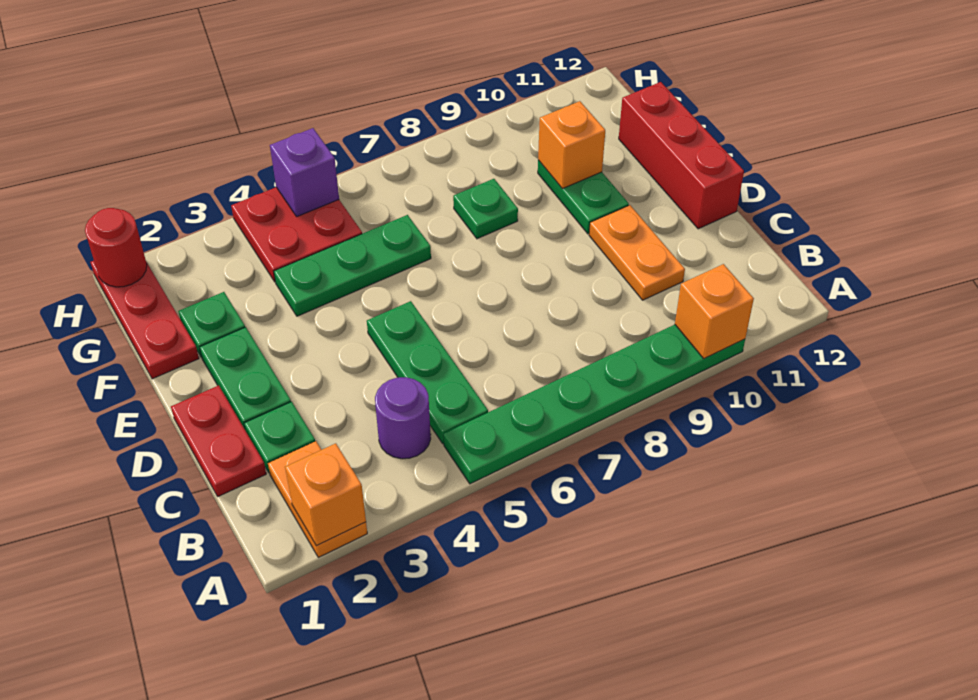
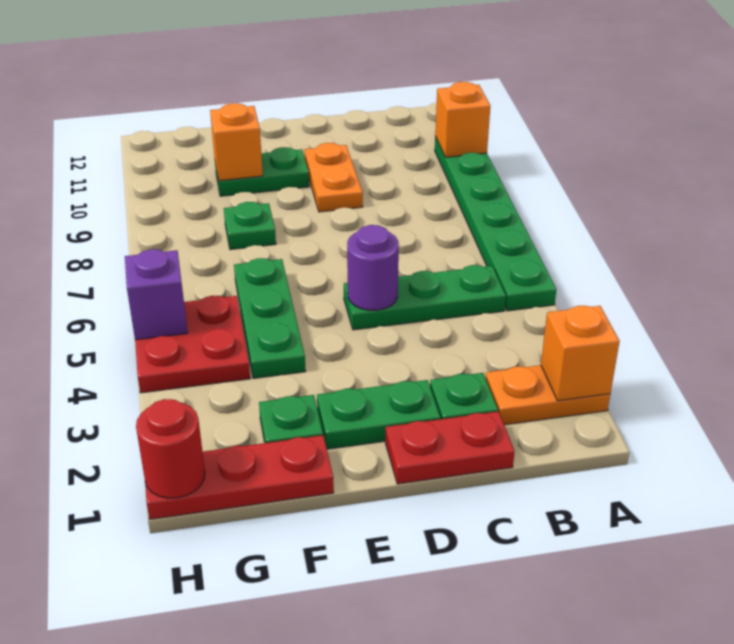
purple round brick B4 level 1 -> purple round brick D5 level 2
orange plate C10:D10 level 1 -> orange plate D9:D10 level 1
red brick D12:F12 level 1 -> none

